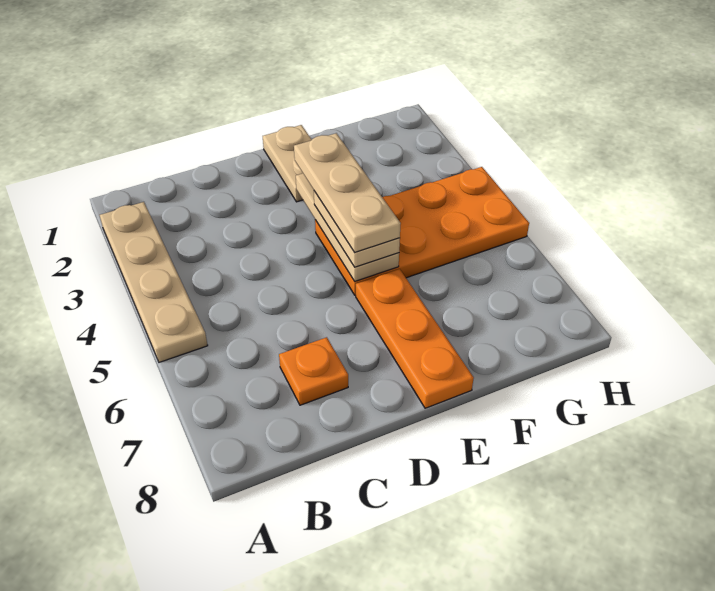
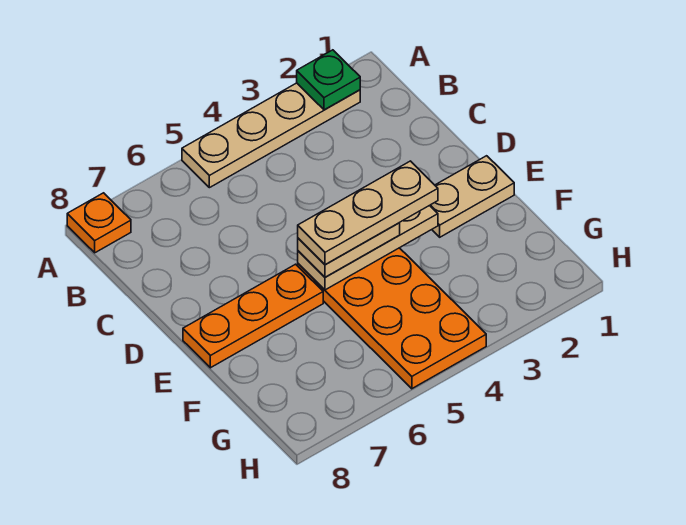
none -> green plate A2 level 2
orange plate C7 level 1 -> orange plate A8 level 1

